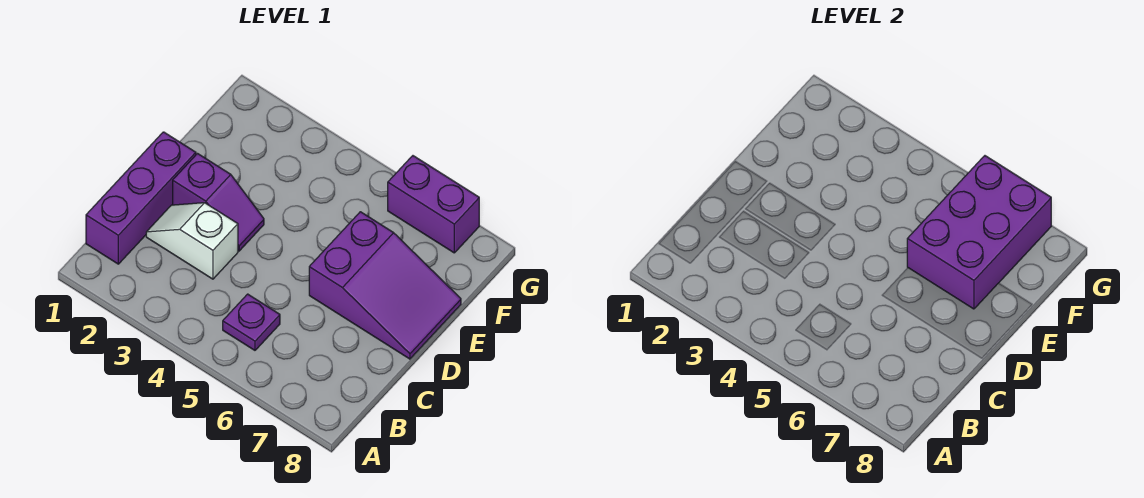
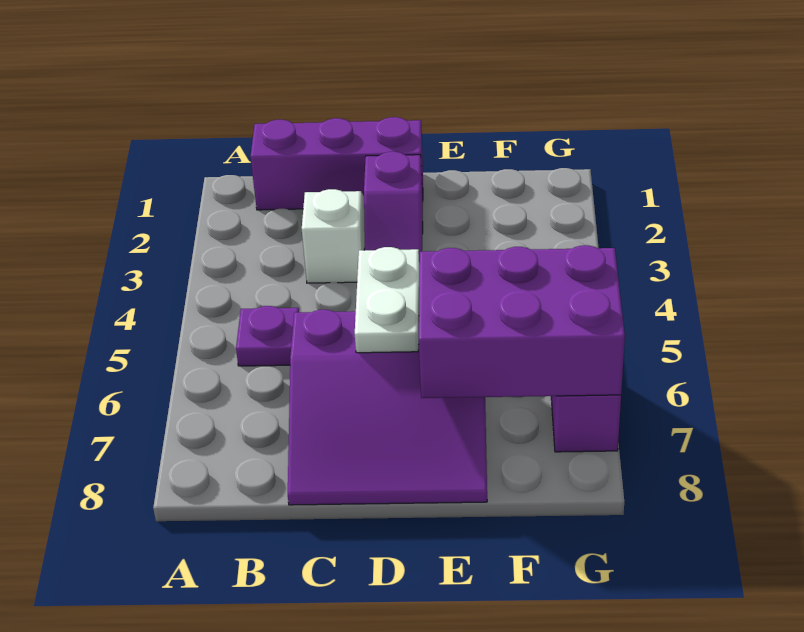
none -> white plate D5:D6 level 2
purple slope D6:E8 level 1 top 6 -> purple slope C6:E8 level 1 top 6

